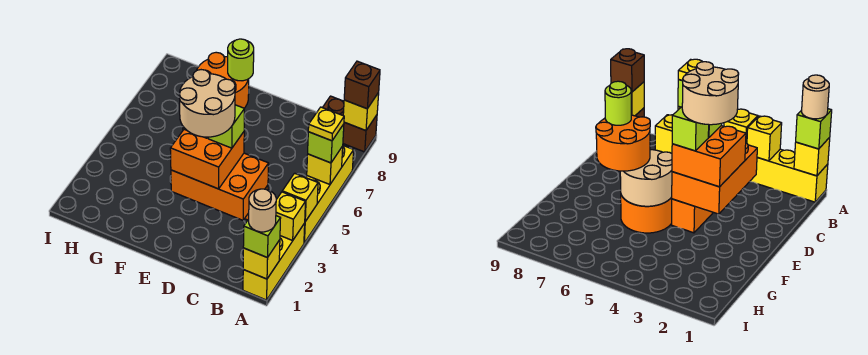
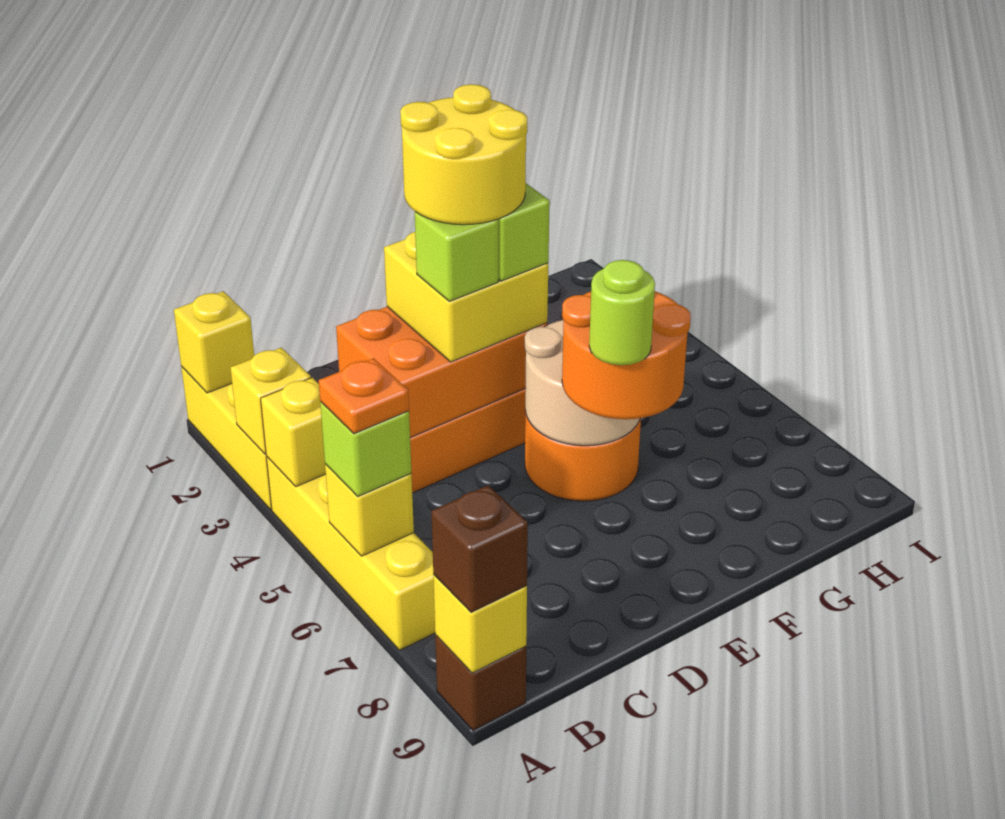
lime brick A1 level 3 -> none
tan round brick A1 level 4 -> none
yellow plate A6 level 4 -> orange plate A6 level 4
brown brick A9:B9 level 1 -> brown brick A9 level 1
orange brick D3:E4 level 3 -> yellow brick D3:E4 level 3
tan round brick D3:E4 level 5 -> yellow round brick D3:E4 level 5

